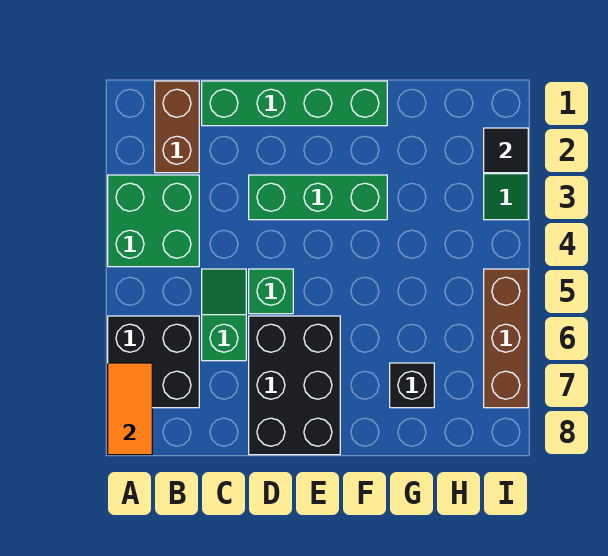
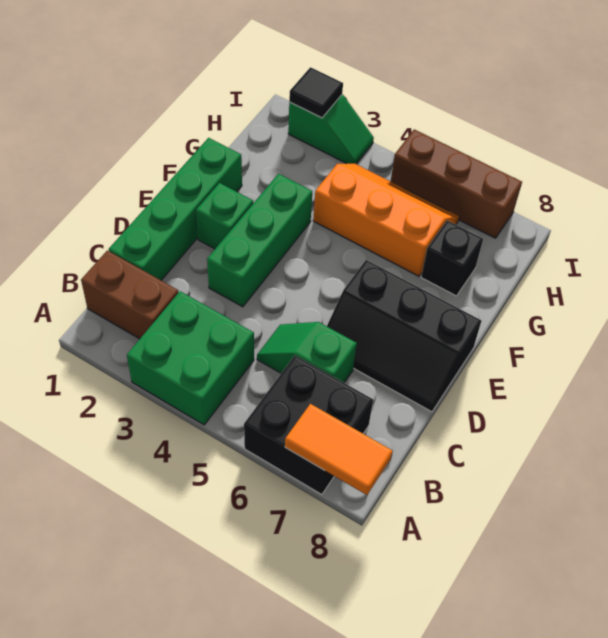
green brick D5 level 1 -> green brick E2 level 1
black brick D6:E8 level 1 -> black slope D6:E8 level 1 top E
none -> orange slope G4:H6 level 1 top G

